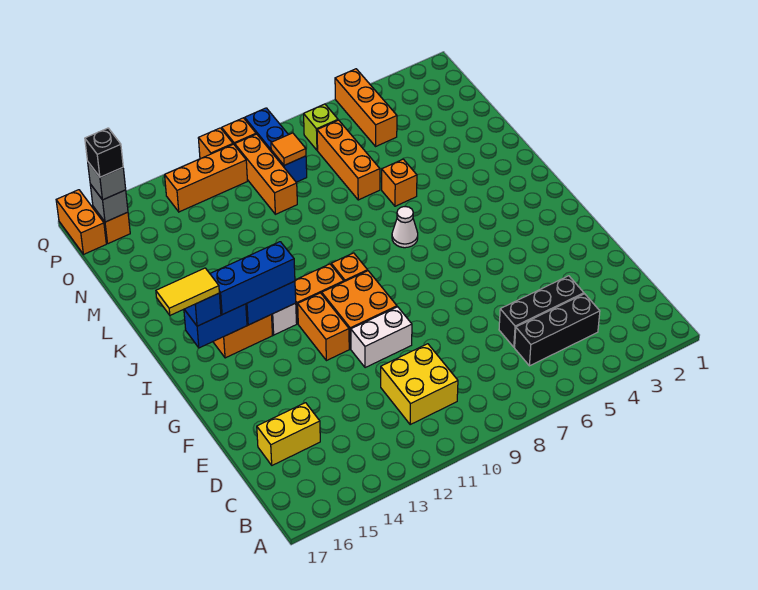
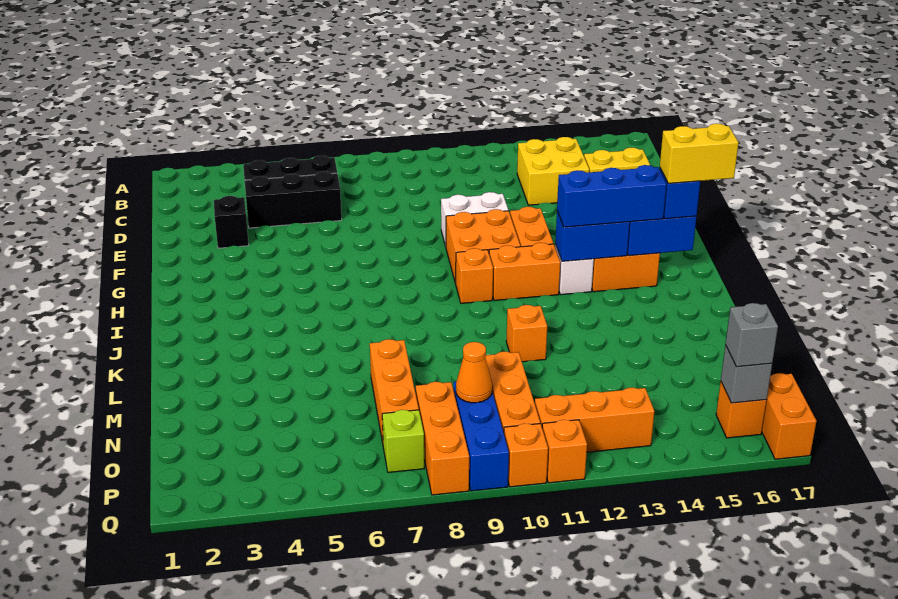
yellow brick C10:D11 level 1 -> yellow brick C13:D14 level 1
yellow tile I16:I17 level 4 -> yellow brick I16:I17 level 4
white cone J7 level 1 -> none
orange brick L6 level 1 -> orange brick L11 level 1
orange brick O5:Q5 level 1 -> orange brick O8:Q8 level 1
orange tile O9 level 2 -> orange cone O9 level 2
black brick P16 level 4 -> black brick E3 level 1

